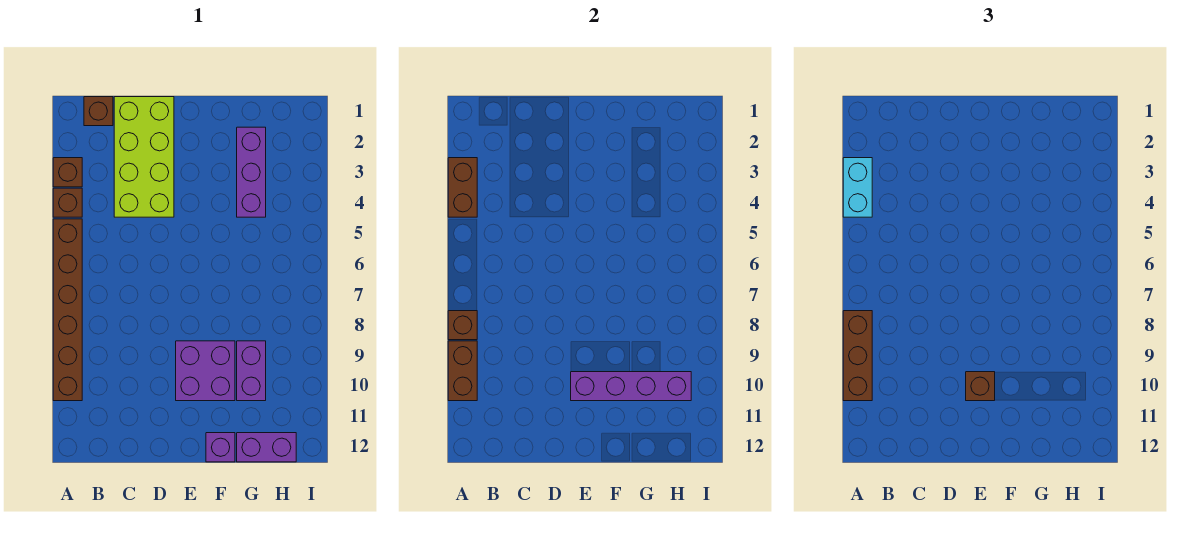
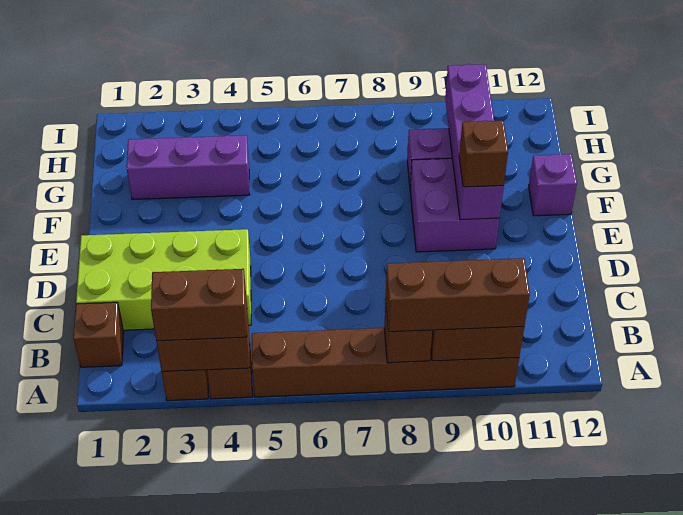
cyan brick A3:A4 level 3 -> brown brick A3:A4 level 3
purple brick G12:H12 level 1 -> none

